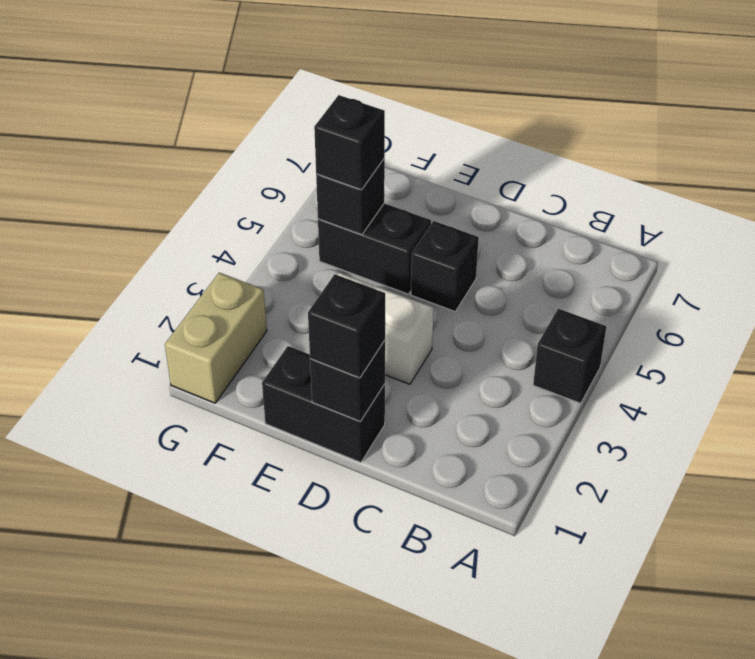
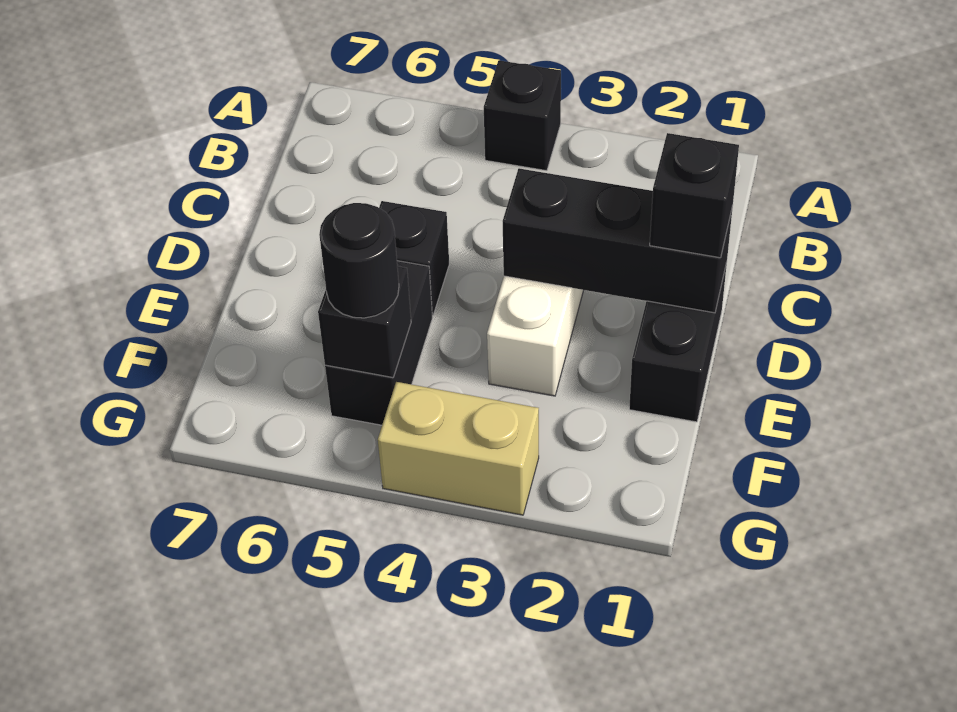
black brick D1 level 2 -> black brick D1:D3 level 2
black brick F5 level 3 -> black round brick F5 level 3
tan brick G1:G2 level 1 -> tan brick G3:G4 level 1

